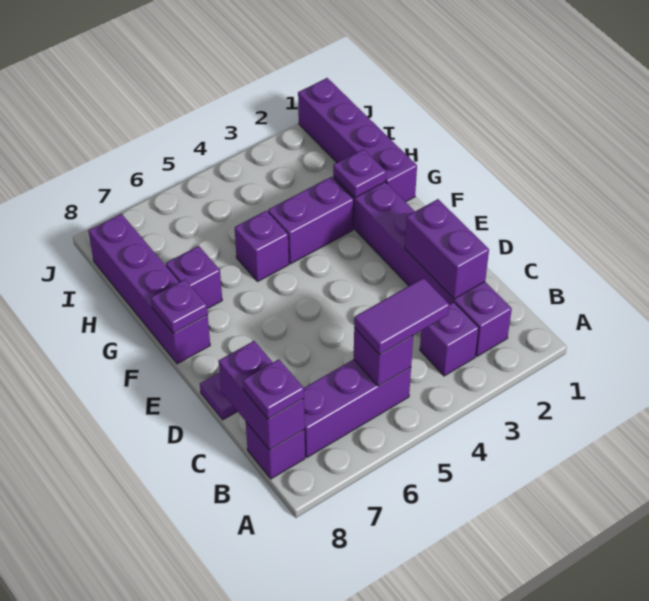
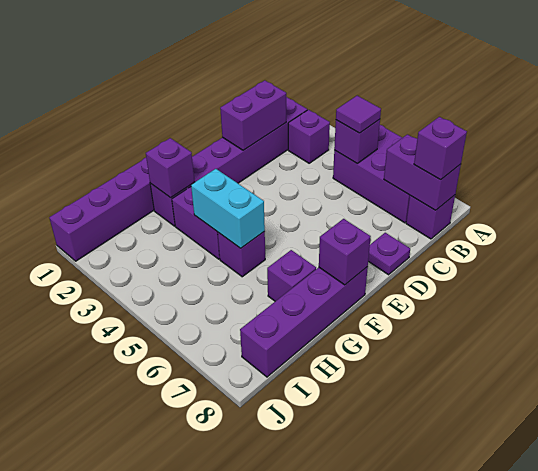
purple tile B4:B5 level 3 -> purple tile B5 level 3
purple brick B5:B7 level 1 -> purple brick A5:B7 level 1
purple brick B8:C8 level 2 -> purple brick B7:B8 level 2
purple plate B8 level 3 -> purple brick B8 level 3
purple plate F8 level 2 -> purple brick F8 level 2
purple plate G2 level 2 -> purple brick G2 level 2
none -> cyan brick G4:G5 level 2

